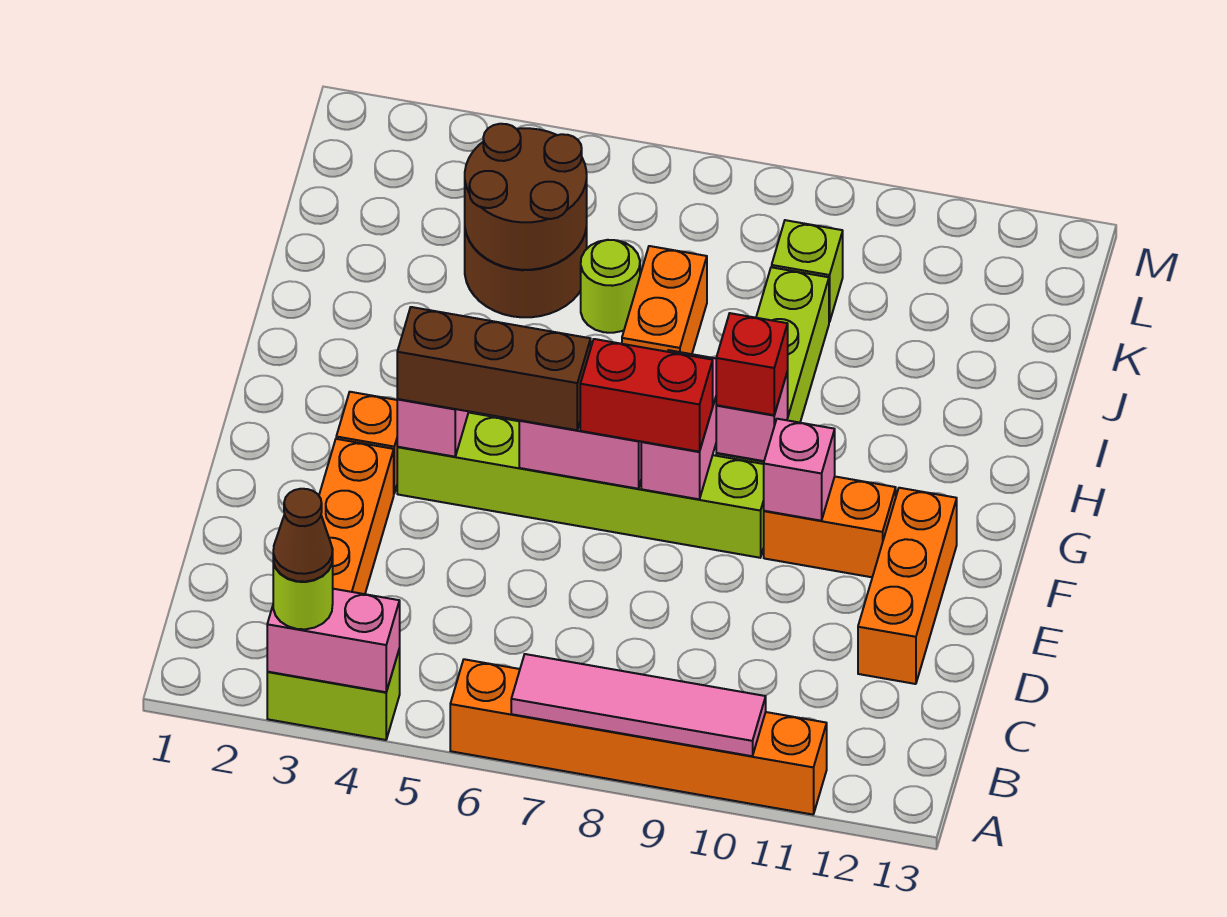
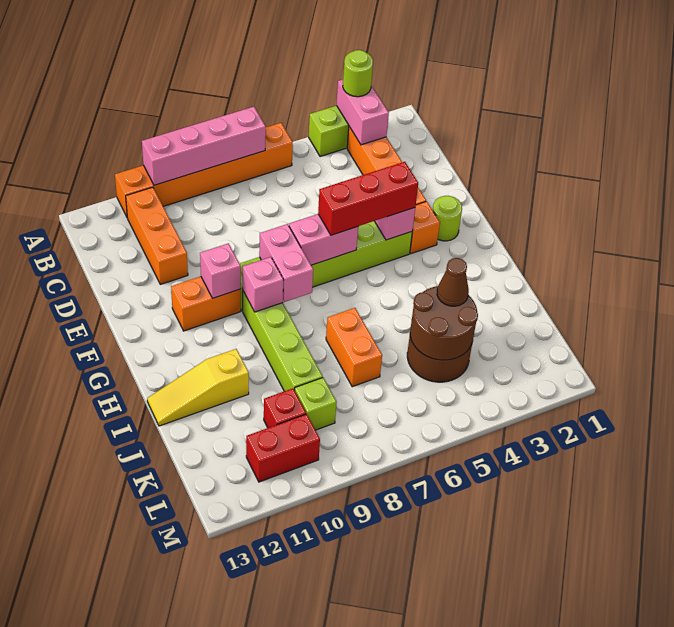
pink brick A3:A4 level 2 -> pink brick A3:B3 level 2
brown cone A3 level 4 -> brown cone J4 level 3
pink tile A7:A10 level 2 -> pink brick A7:A10 level 2
orange brick D12:F12 level 1 -> orange brick B11:D11 level 1
brown brick F4:F6 level 3 -> red brick F4:F6 level 3
red brick F7:F8 level 3 -> red brick L10:L11 level 1
red brick G9 level 3 -> red brick K10 level 1
none -> yellow slope I11:I13 level 1 top 11
lime round brick J6 level 1 -> lime round brick F2 level 1

